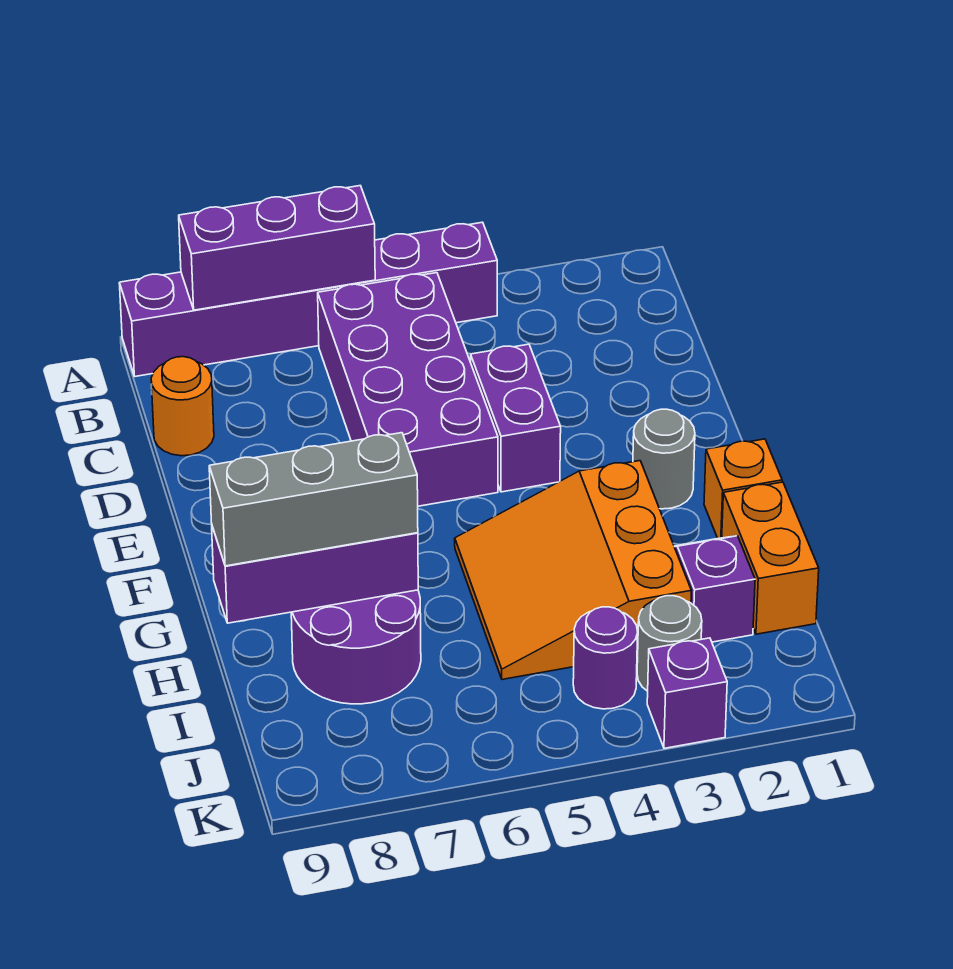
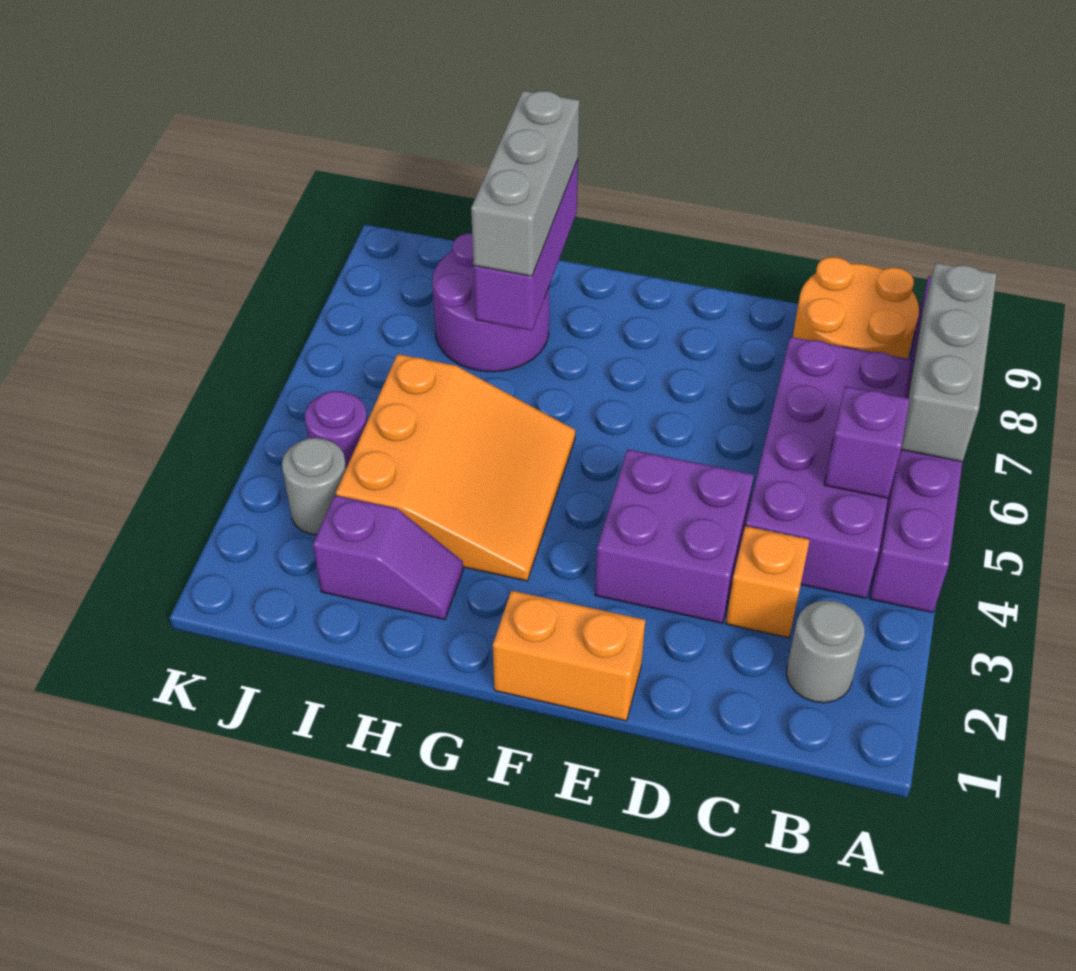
purple brick A6:A8 level 2 -> grey brick A6:A8 level 2
purple brick B5:E6 level 1 -> purple brick B4:C7 level 1
orange round brick C9 level 1 -> orange round brick B8:C9 level 1
purple brick D4:E4 level 1 -> purple brick D3:E4 level 1
grey round brick F2 level 1 -> grey round brick B2 level 1
orange brick G1 level 1 -> orange brick C3 level 1
orange slope G3:I5 level 1 top 3 -> orange slope G3:I5 level 1 top I
orange brick H1:I1 level 1 -> orange brick E1:F1 level 1
purple brick K3 level 1 -> purple brick B5 level 2

